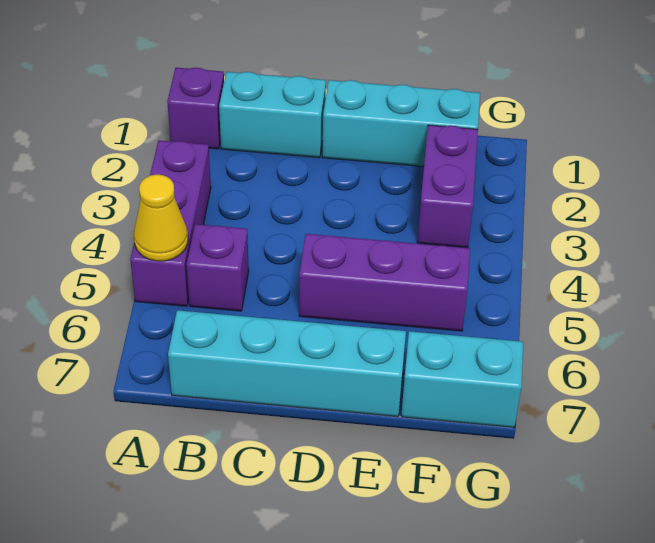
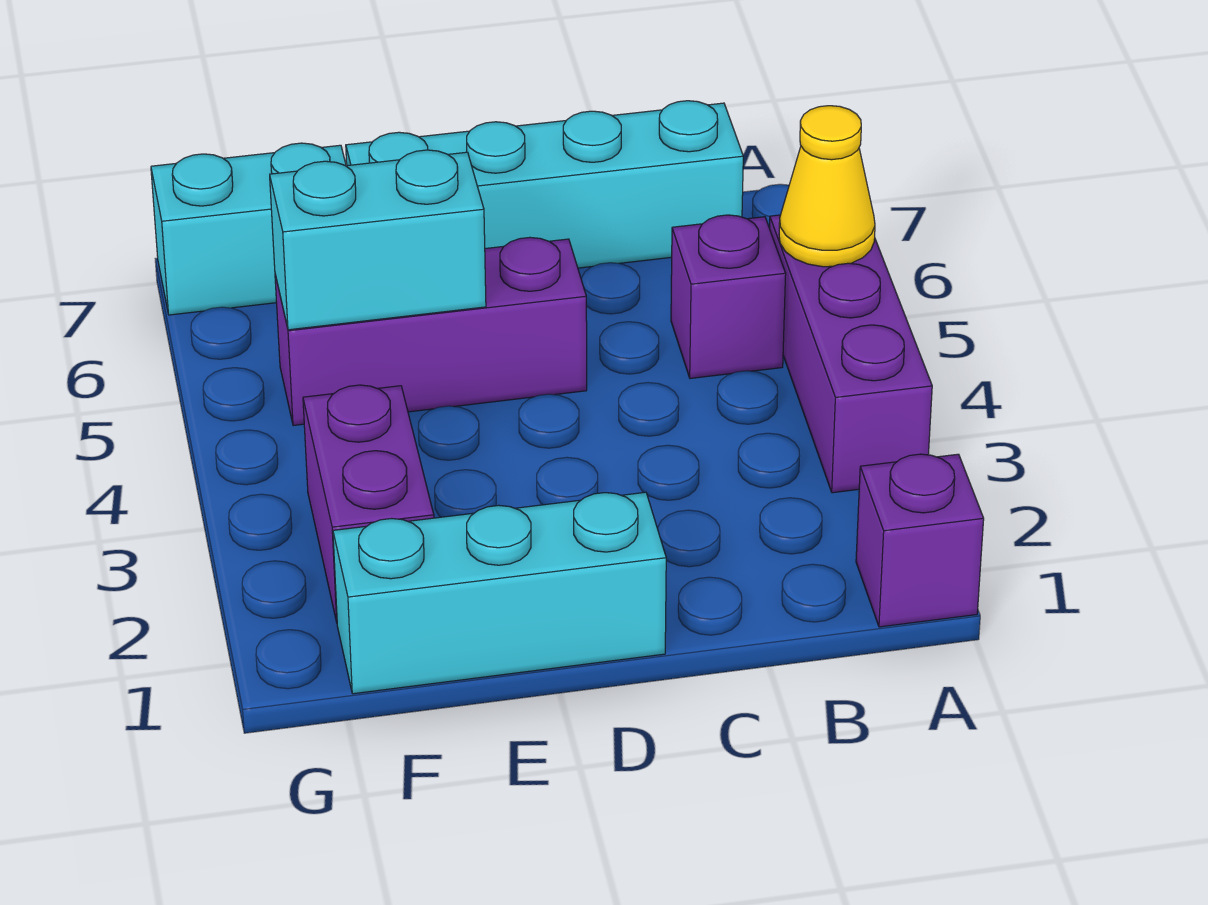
cyan brick B1:C1 level 1 -> cyan brick E5:F5 level 2

